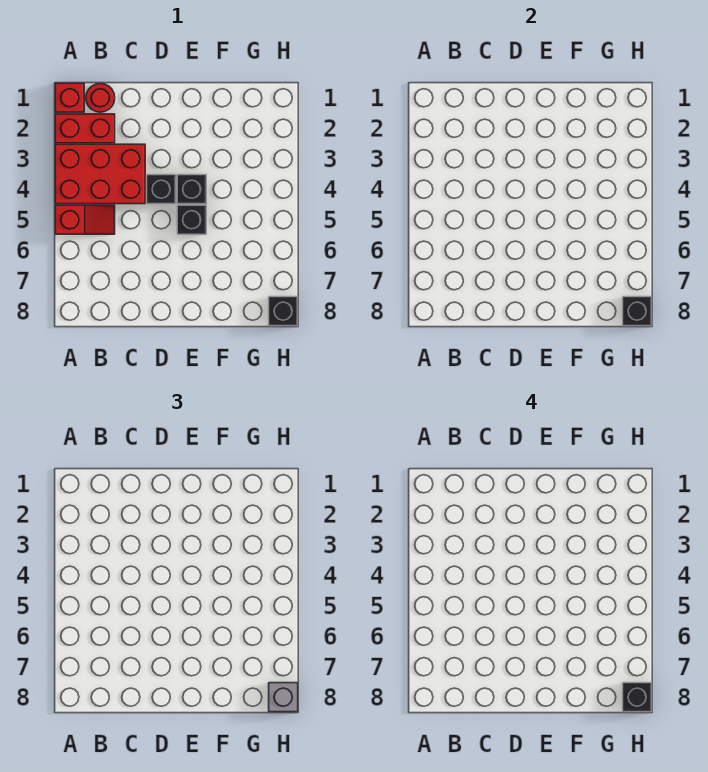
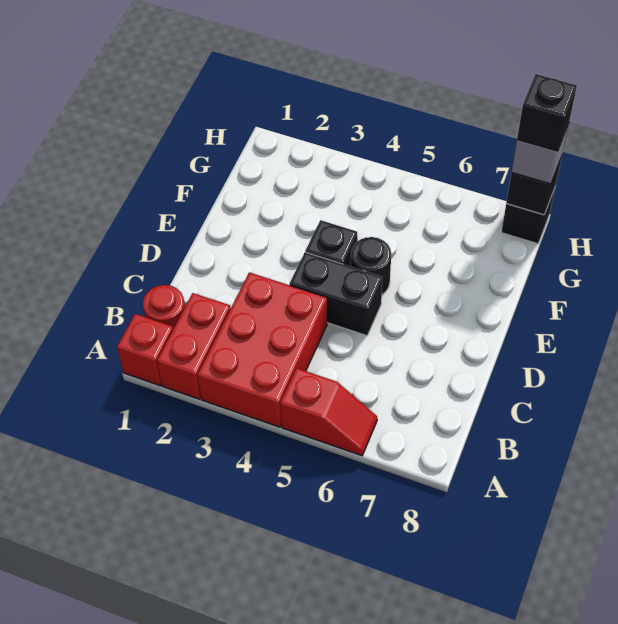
red slope A5:B5 level 1 top A -> red slope A5:A6 level 1 top 5
black brick D4 level 1 -> black brick D4:D5 level 1
black brick E5 level 1 -> black round brick E5 level 1

